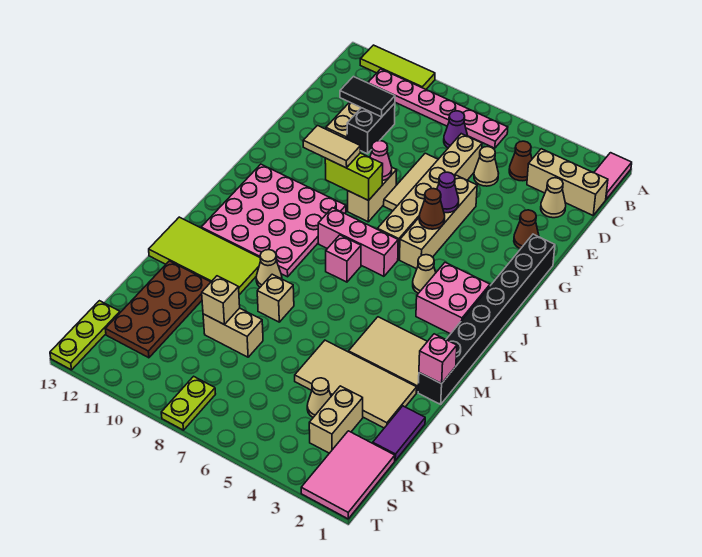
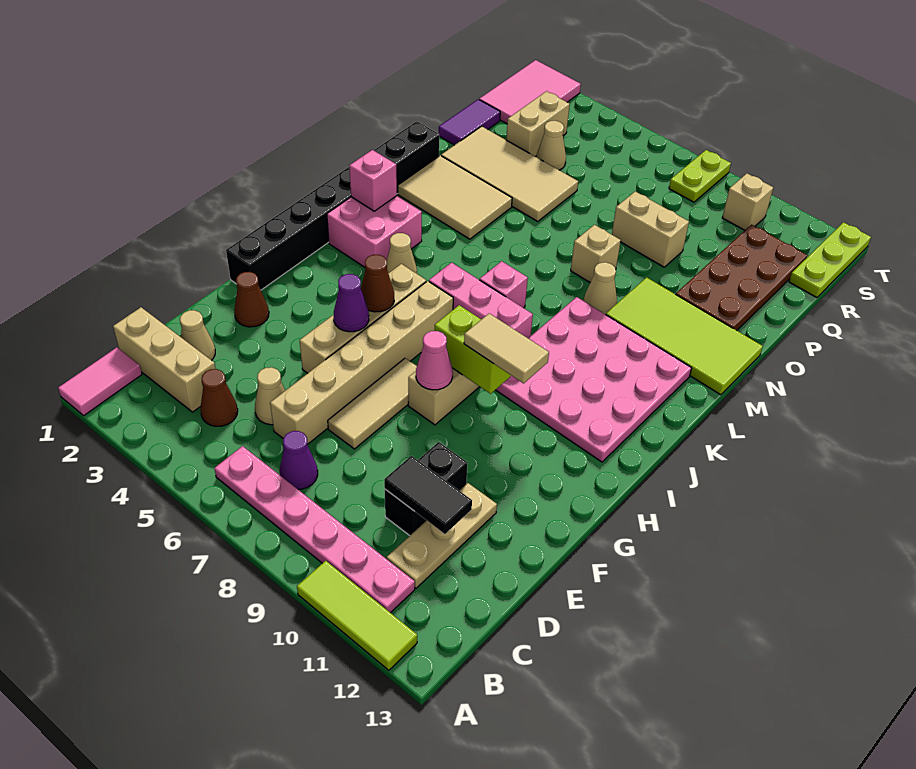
pink brick N1 level 2 -> pink brick K2 level 2
tan brick P9 level 2 -> tan brick S10 level 1

